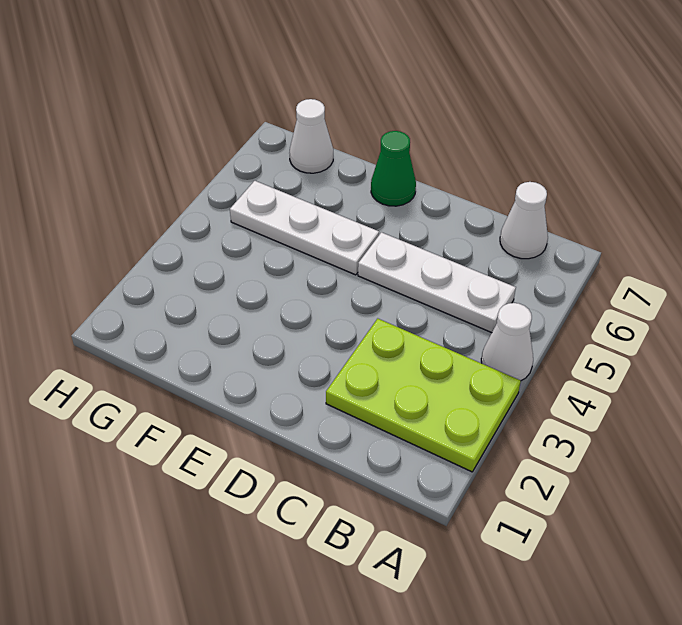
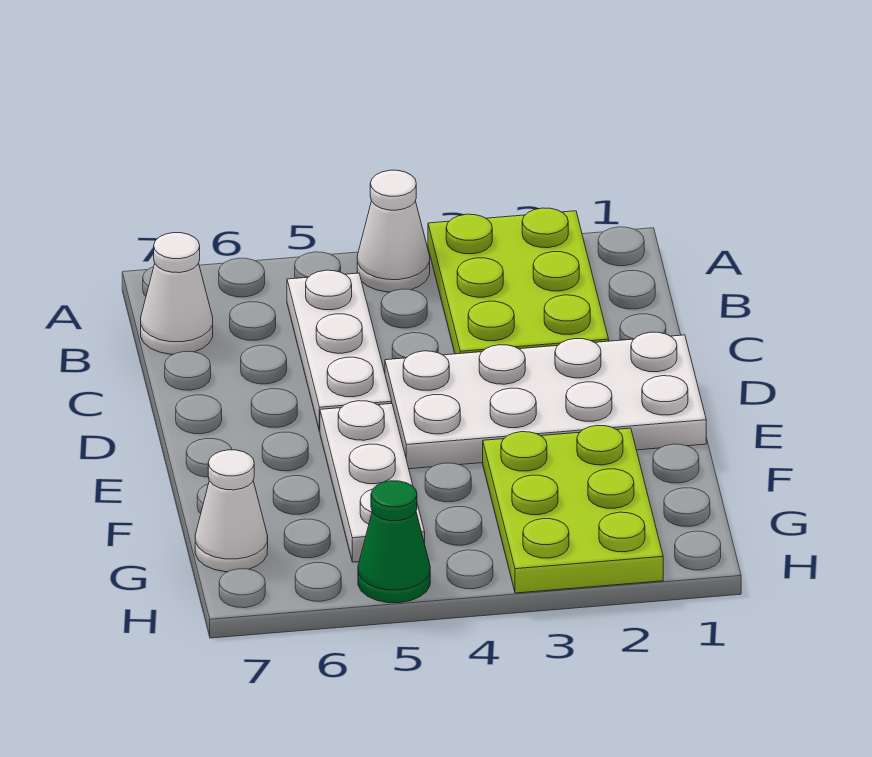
none -> white plate D1:E4 level 1
green cone E7 level 1 -> green cone H5 level 1
none -> lime plate F2:H3 level 1

